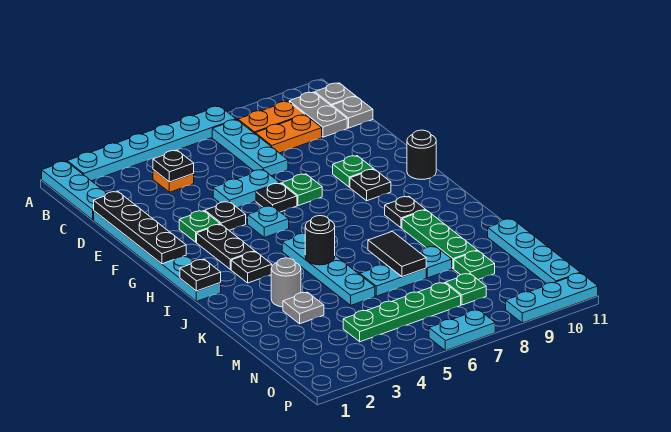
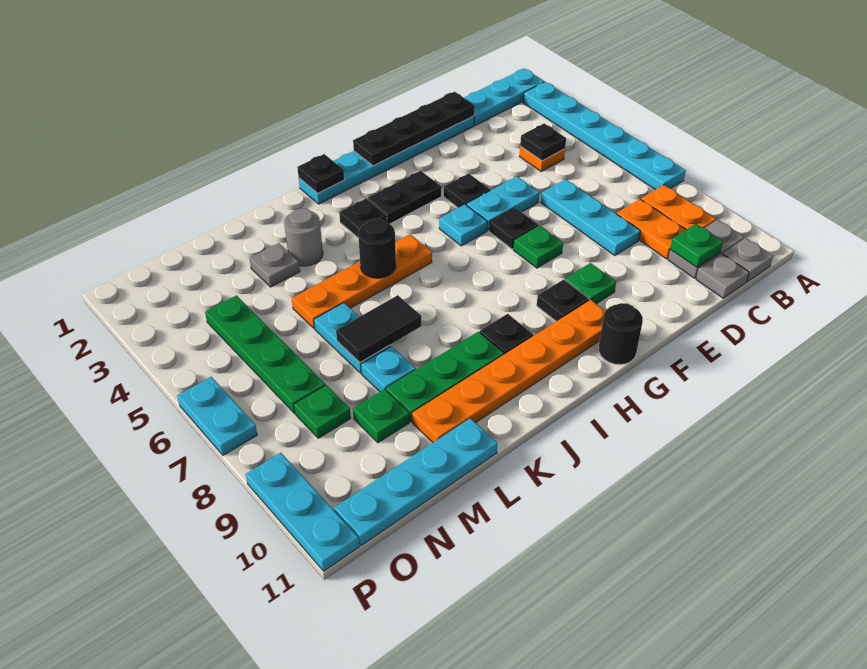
cyan plate B7:D7 level 1 -> cyan plate D6:D8 level 1
cyan plate E5:E6 level 1 -> cyan plate E5:F5 level 1
green plate F3 level 1 -> green plate C10 level 2
none -> orange plate G10:L10 level 1
cyan plate I5:L5 level 1 -> orange plate I5:L5 level 1

